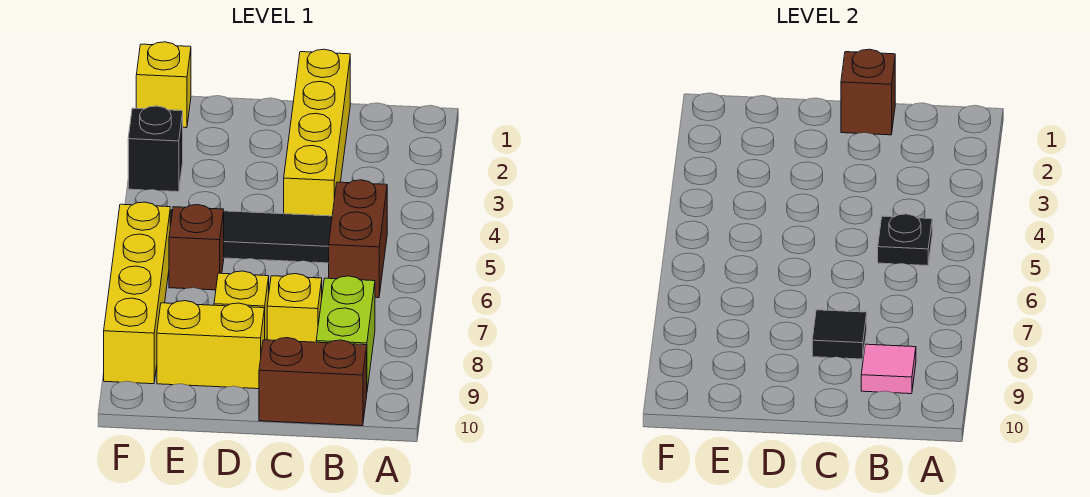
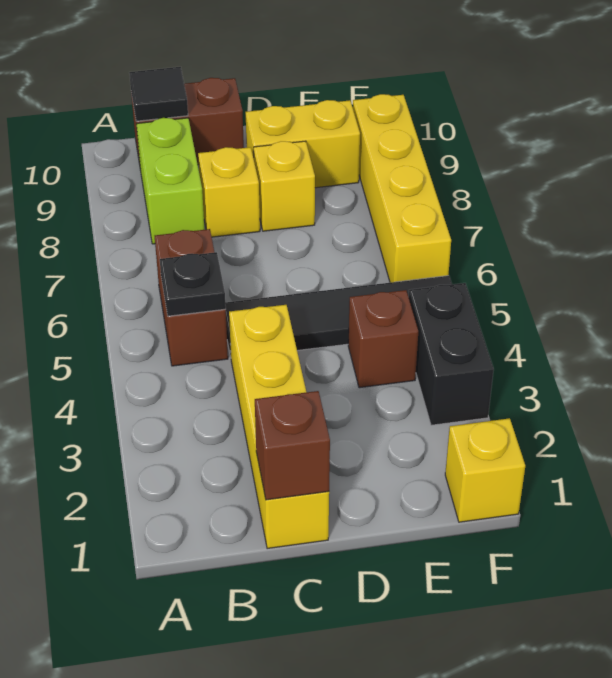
pink tile B9 level 2 -> none
black tile C8 level 2 -> black tile B10 level 2
brown brick E6 level 1 -> brown brick E4 level 1
black brick F3 level 1 -> black brick F3:F4 level 1

